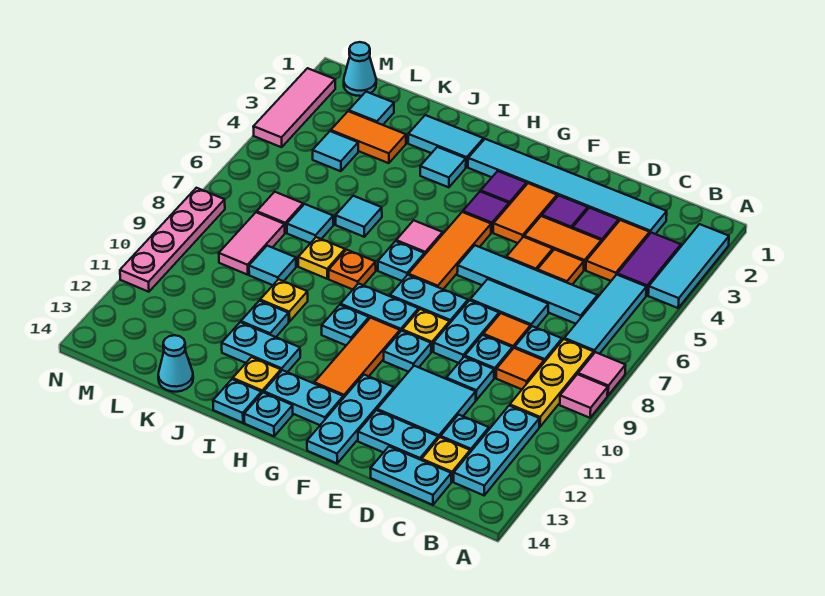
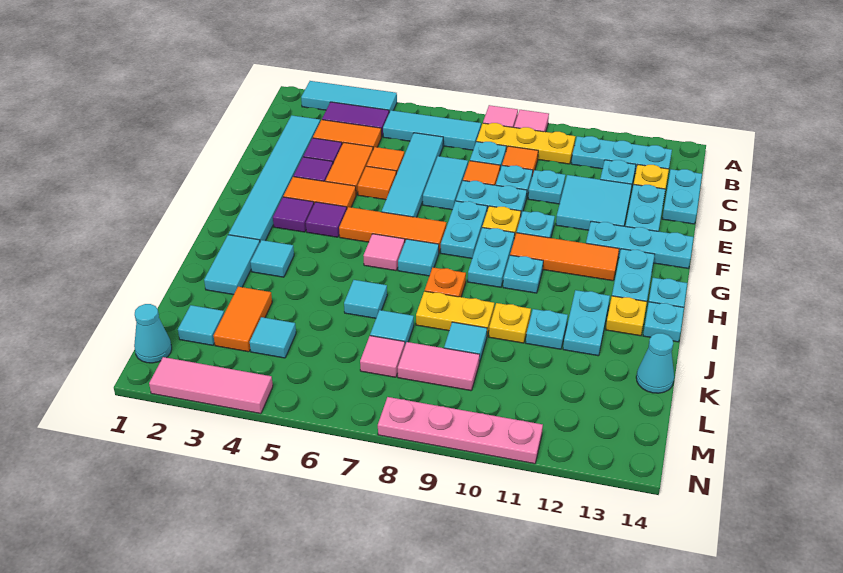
cyan plate H7 level 1 -> cyan tile H7 level 1
yellow plate J8 level 1 -> yellow plate J8:J9 level 1

